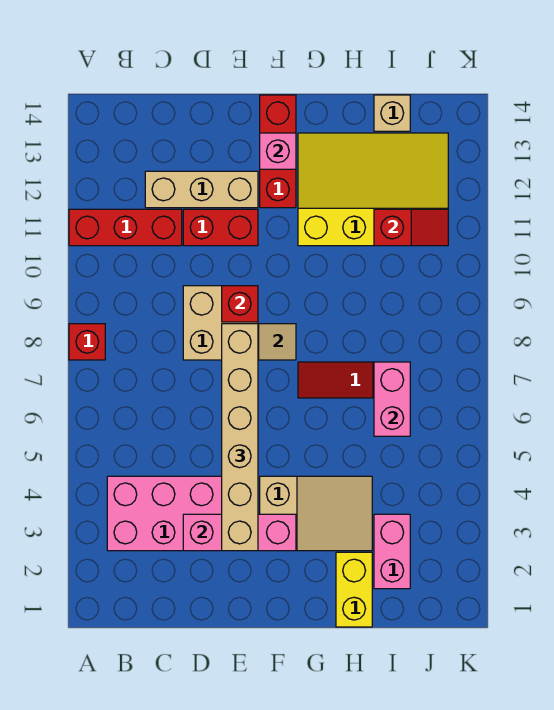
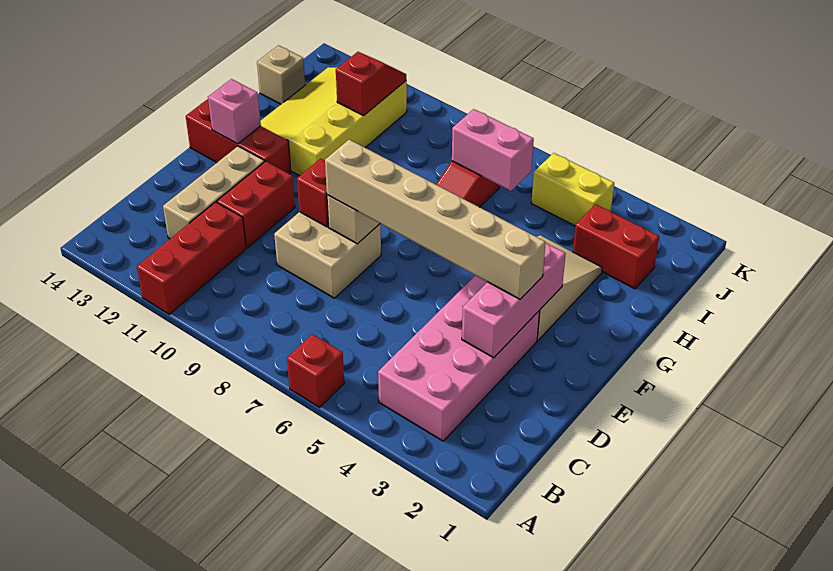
red brick A8 level 1 -> red brick A6 level 1
yellow brick H1:H2 level 1 -> yellow brick J4:J5 level 1
pink brick I2:I3 level 1 -> red brick I2:I3 level 1

